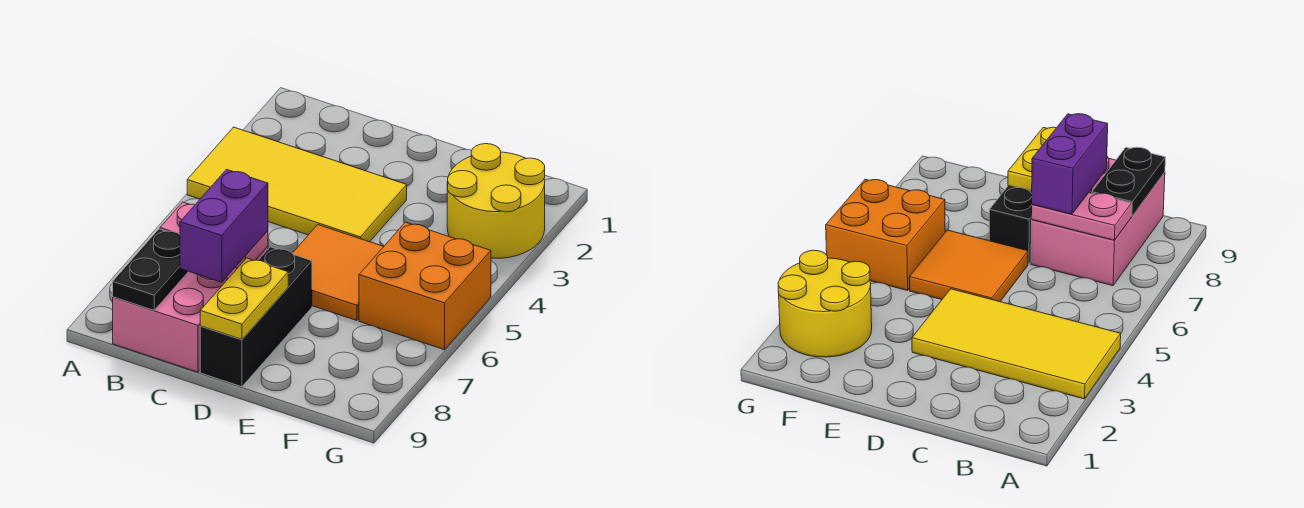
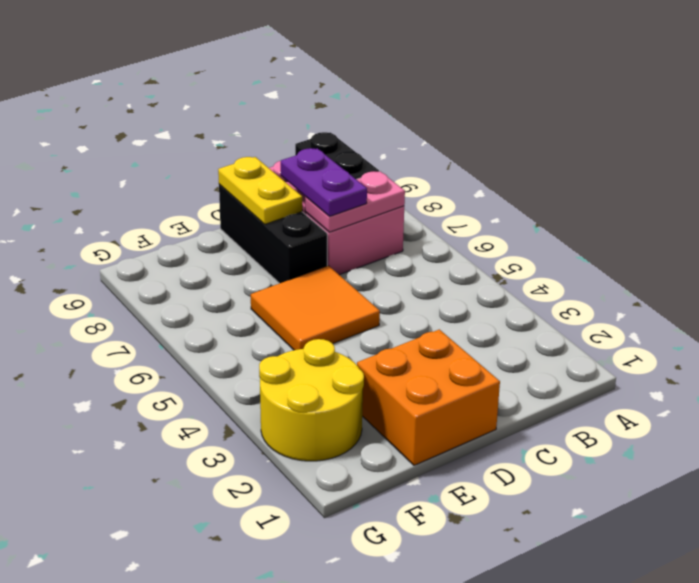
yellow tile A3:D4 level 1 -> none
purple brick C7:C8 level 3 -> purple plate C7:C8 level 3
orange brick F5:G6 level 1 -> orange brick D1:E2 level 1

